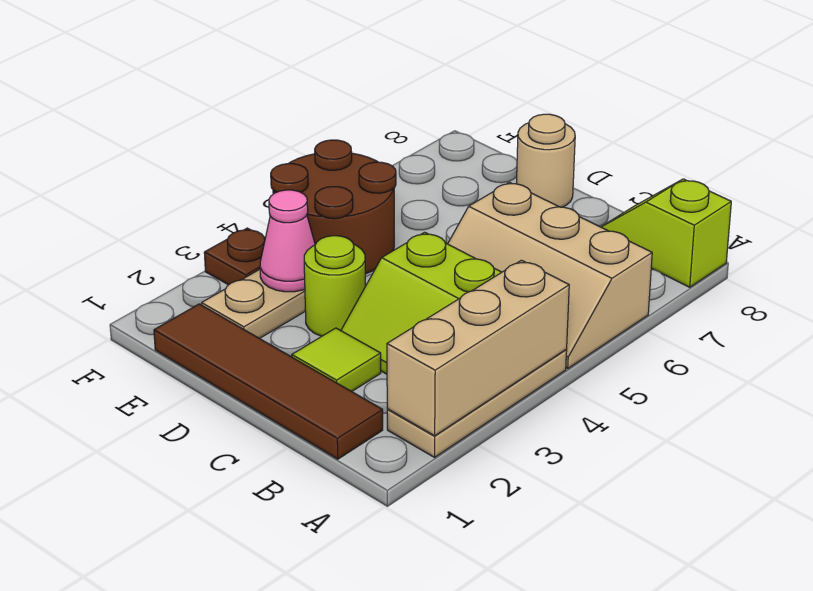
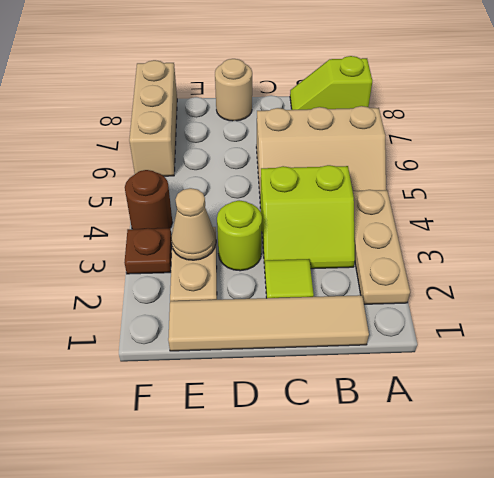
tan brick A2:A4 level 2 -> tan brick F6:F8 level 1
brown tile B1:E1 level 1 -> tan tile B1:E1 level 1
pink cone E3 level 2 -> tan cone E3 level 2
brown round brick E4:F5 level 1 -> brown round brick F4 level 1

